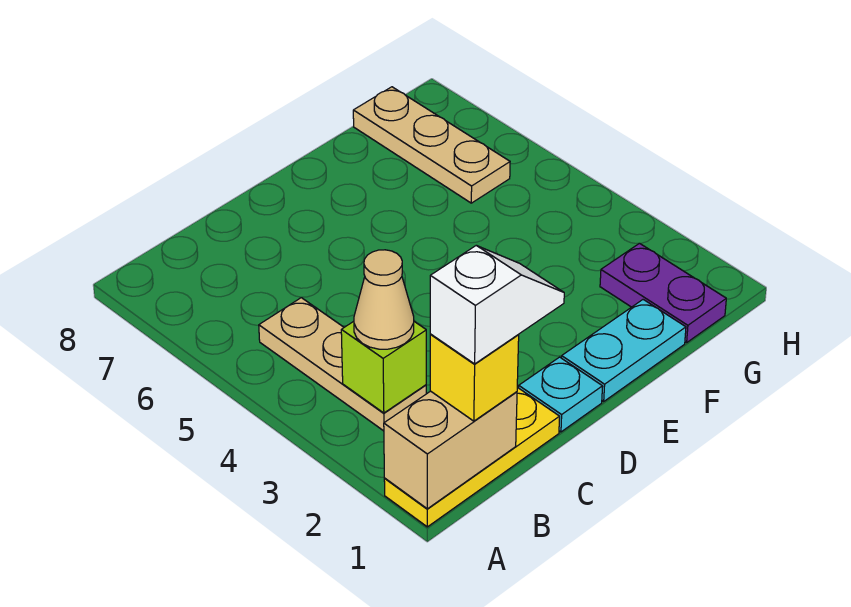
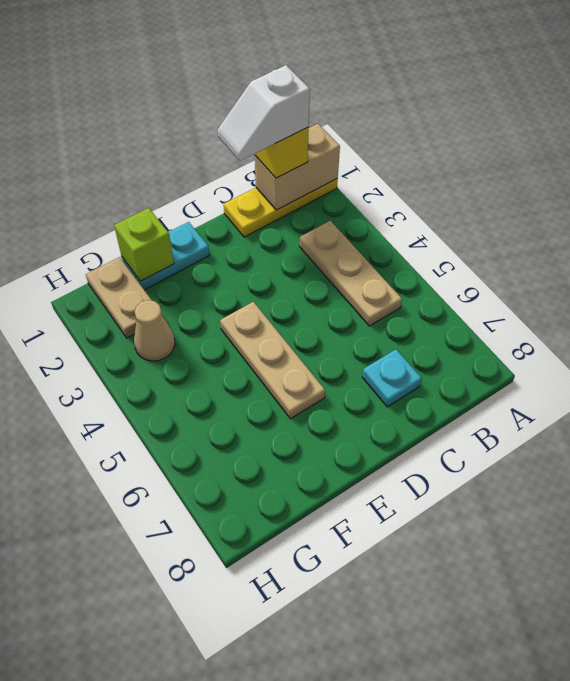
lime brick B3 level 2 -> lime brick F1 level 2
tan cone B3 level 3 -> tan cone G3 level 1
cyan plate D1 level 1 -> cyan plate C7 level 1
purple plate G1:G2 level 1 -> tan plate G1:G2 level 1
tan plate G6:G8 level 1 -> tan plate E4:E6 level 1

